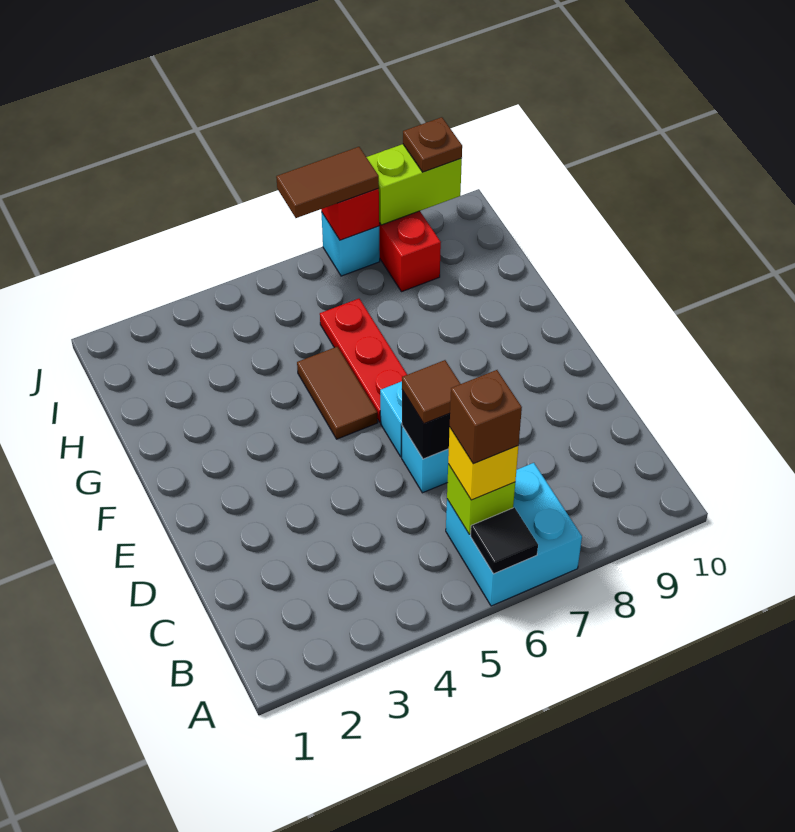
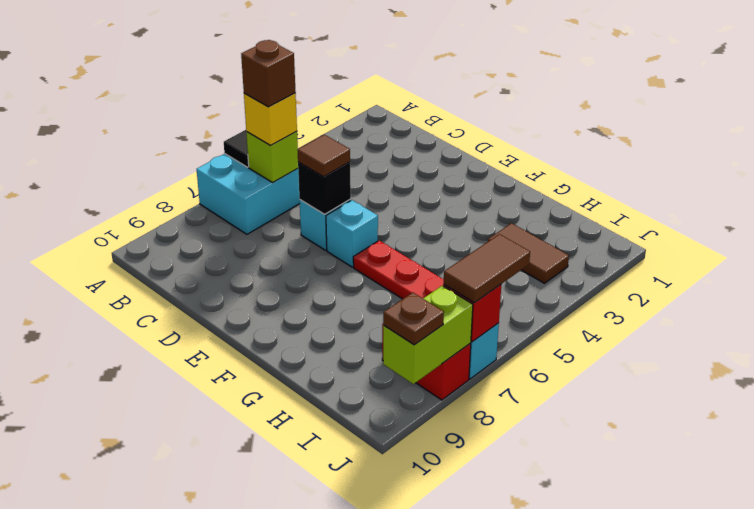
brown tile F5:G5 level 1 -> brown tile H3:I3 level 1

